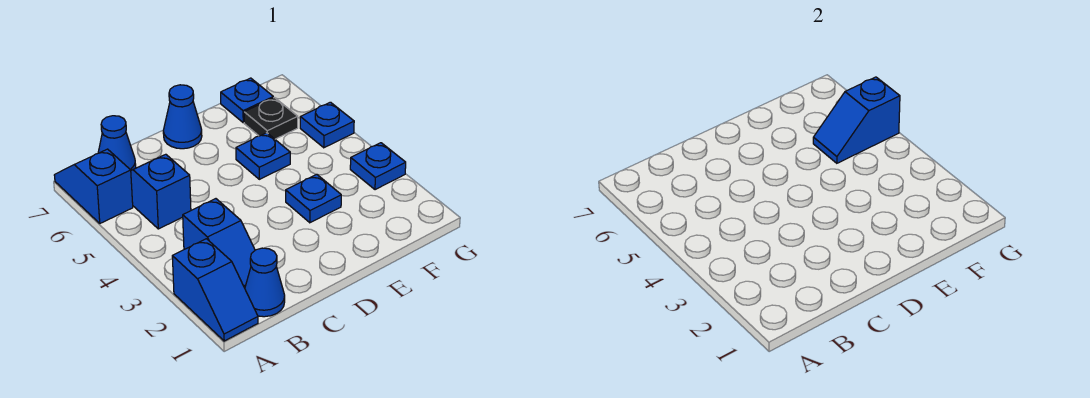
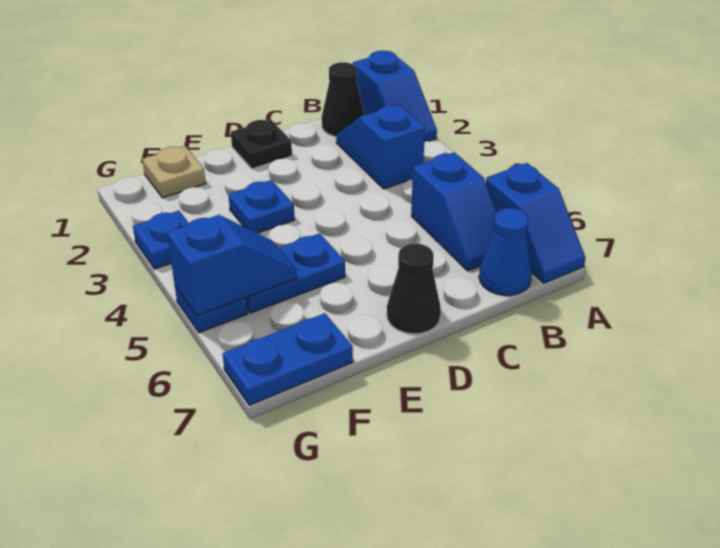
blue slope A1:A2 level 1 top 2 -> blue slope A1:A2 level 1 top 1
blue cone B1 level 1 -> black cone B1 level 1
blue cone D7 level 1 -> black cone D7 level 1
blue plate E5 level 1 -> blue plate E5:F5 level 1
none -> tan plate F1 level 1
black plate F6 level 1 -> black plate D1 level 1
blue plate F7 level 1 -> blue plate F7:G7 level 1

